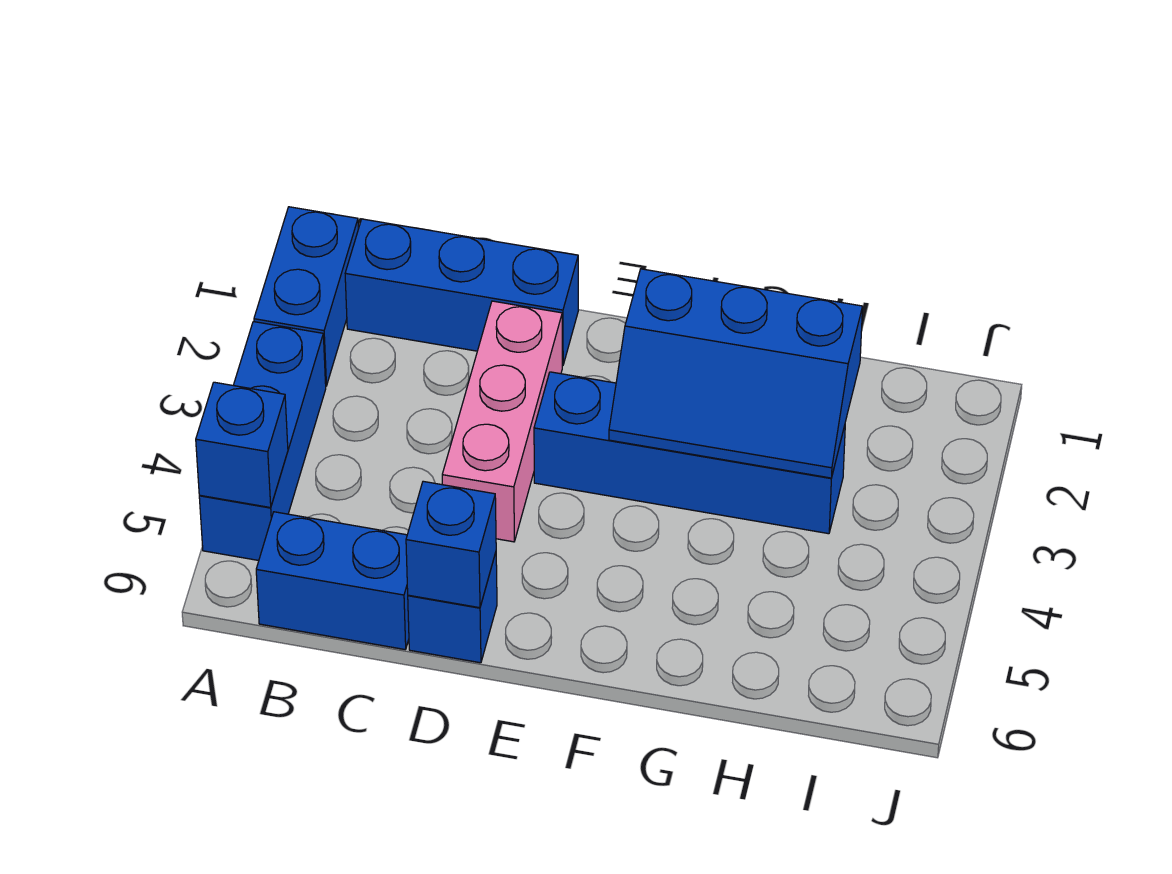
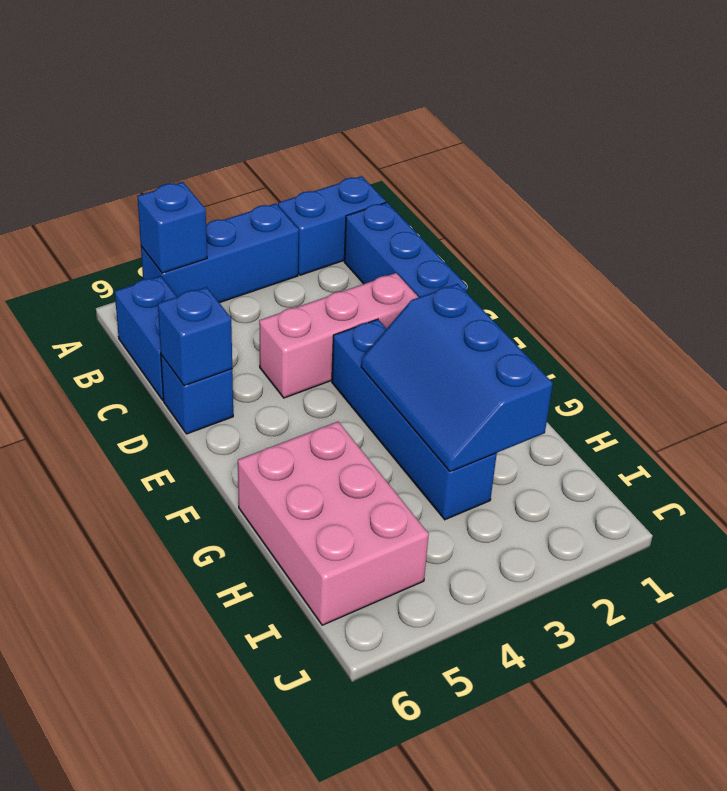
none -> pink brick G5:I6 level 1

